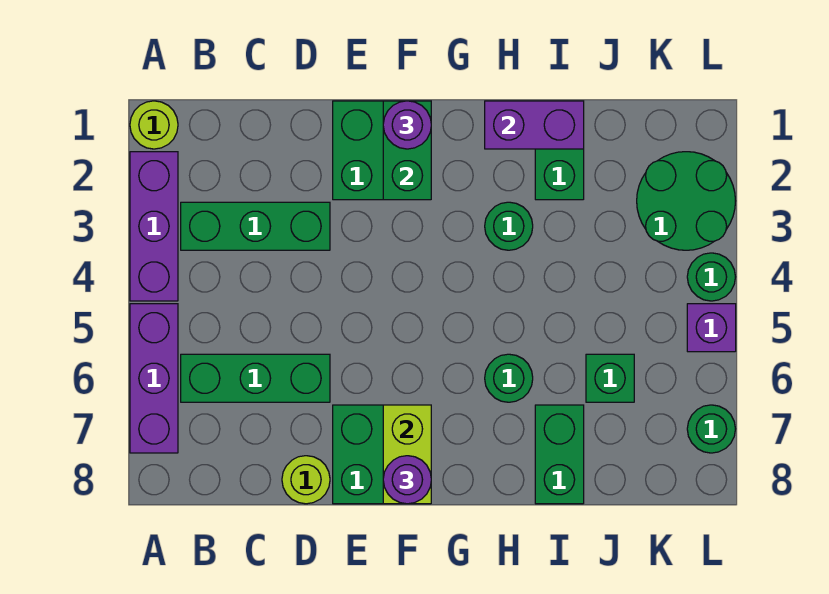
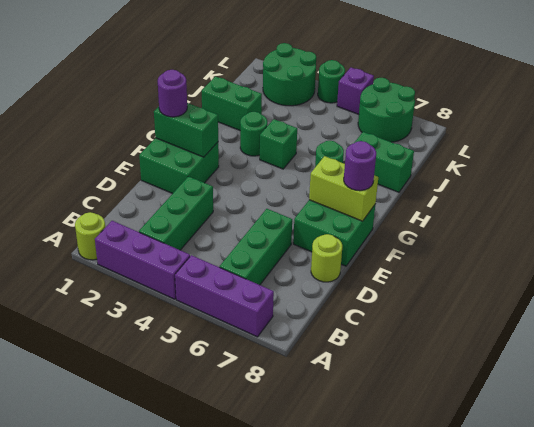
purple brick H1:I1 level 2 -> none
green brick J6 level 1 -> green brick H4 level 1
green round brick L7 level 1 -> green round brick K6:L7 level 1

